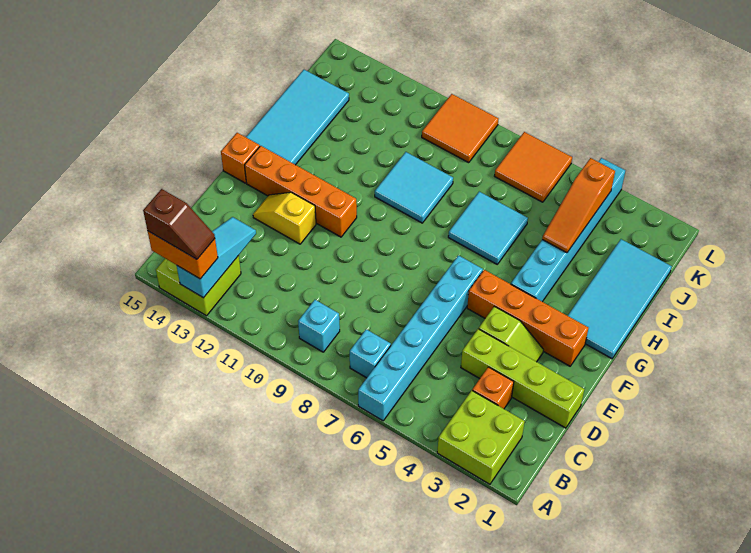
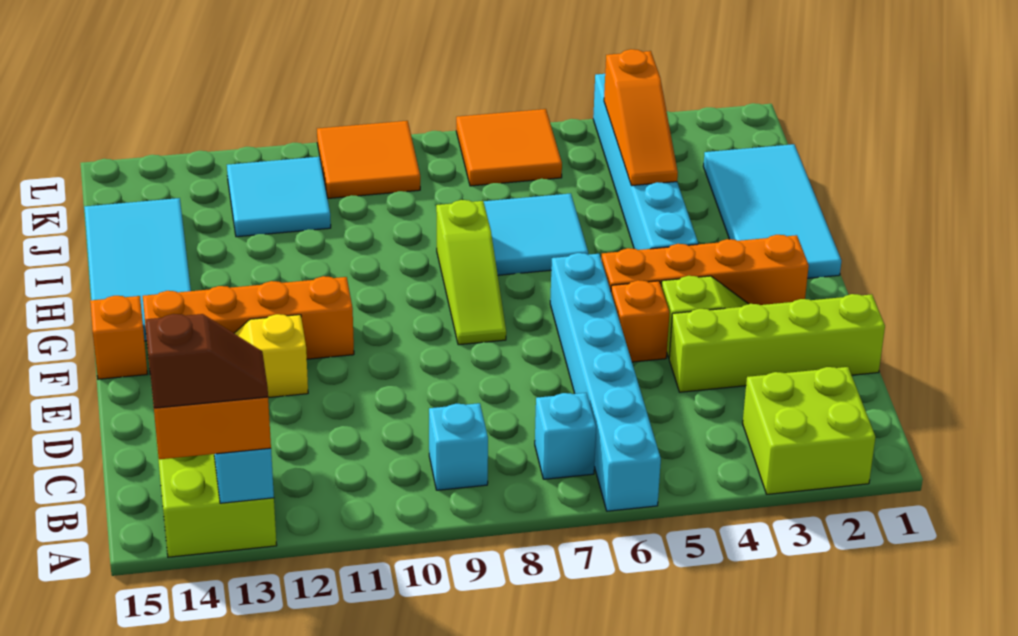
orange brick C3 level 1 -> orange brick E5 level 1
none -> lime slope F8:H8 level 1 top H
cyan tile H9:I10 level 1 -> cyan tile J11:K12 level 1

